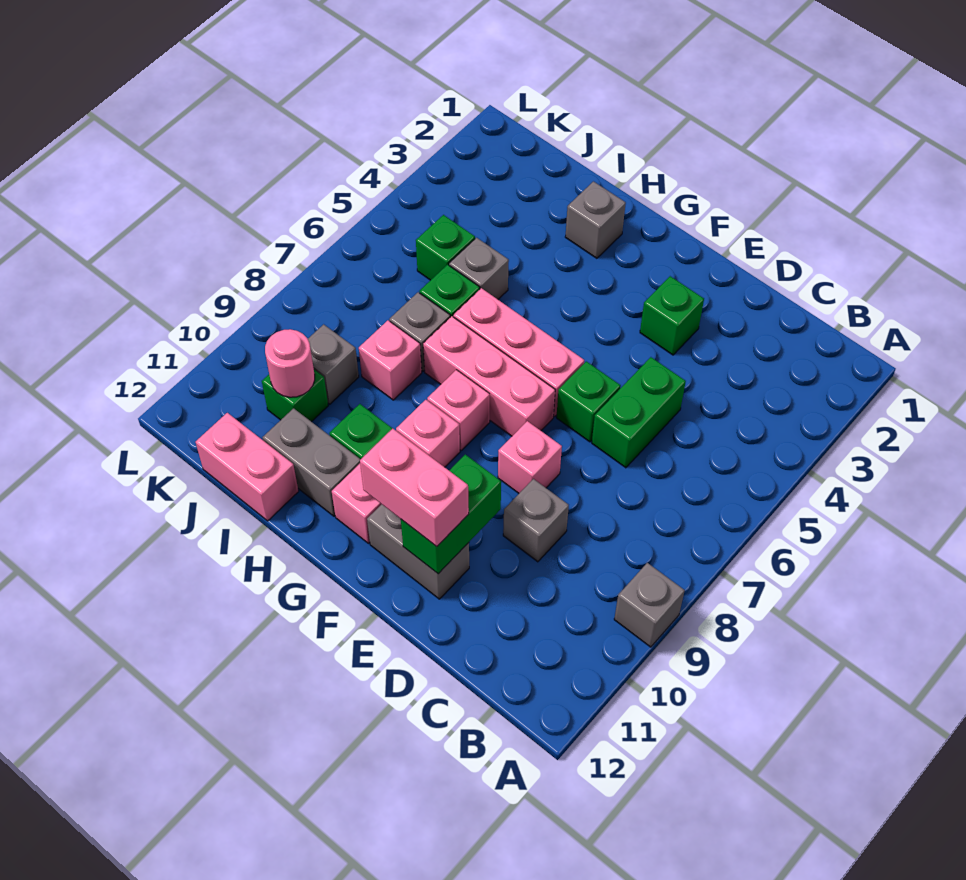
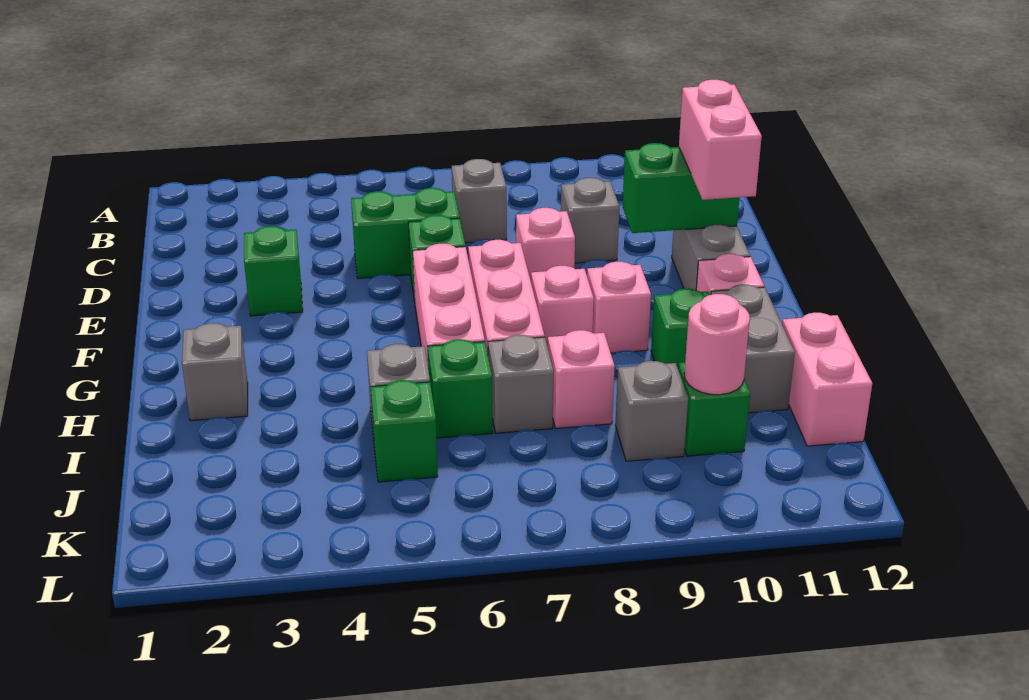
grey brick A9 level 1 -> grey brick C7 level 1

